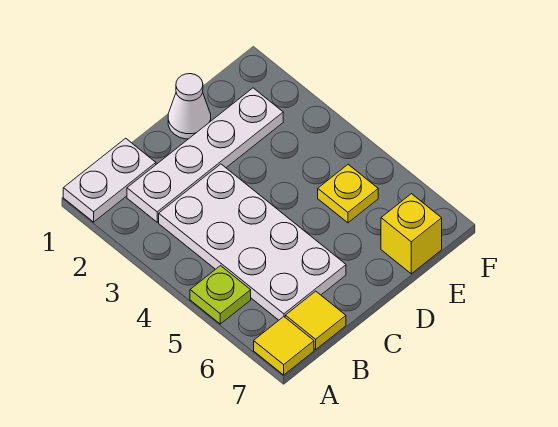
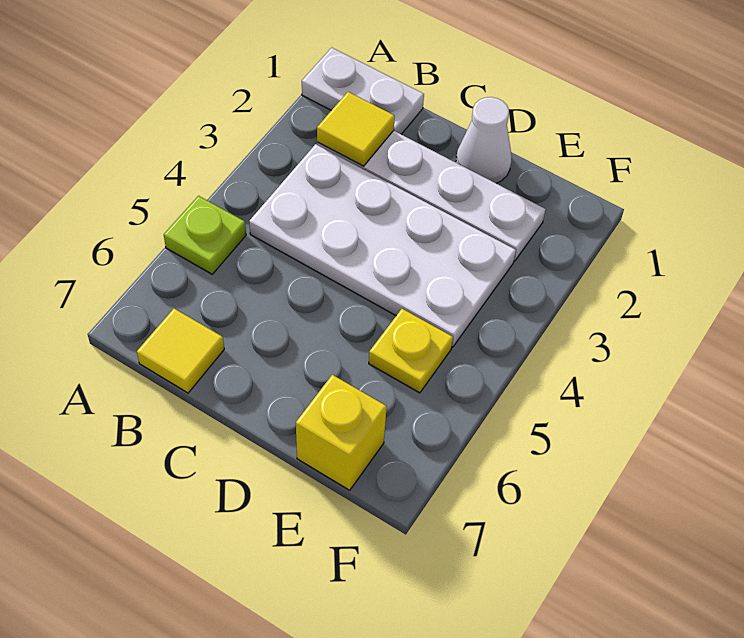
yellow tile A7 level 1 -> yellow tile B2 level 2
white plate B3:C6 level 1 -> white plate B3:E4 level 1

